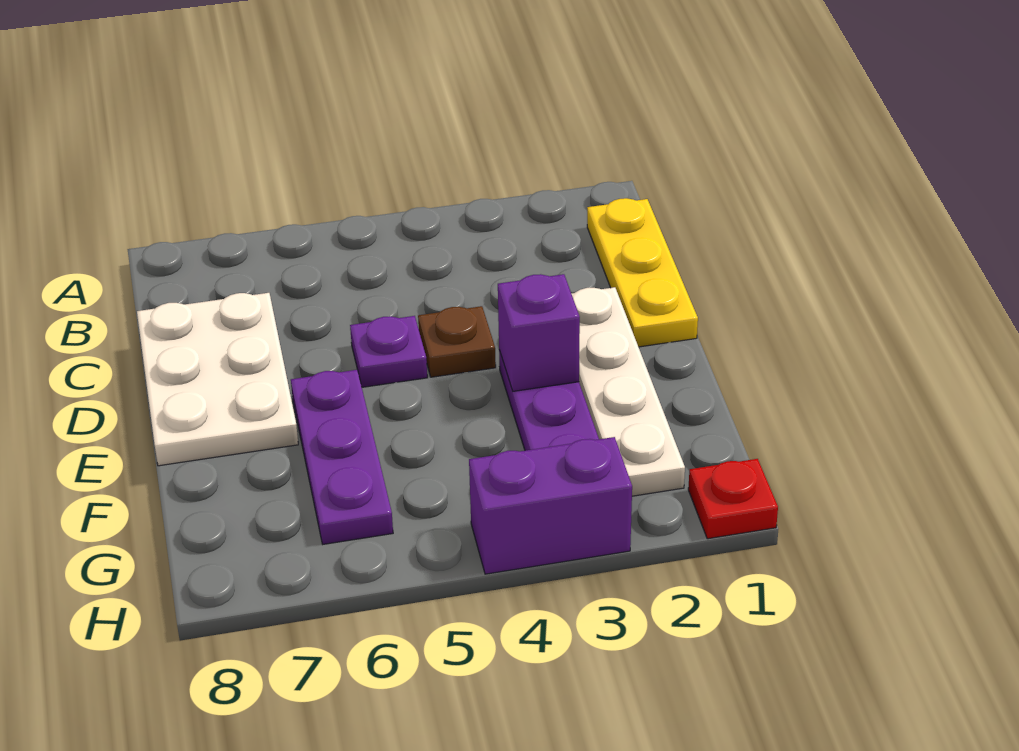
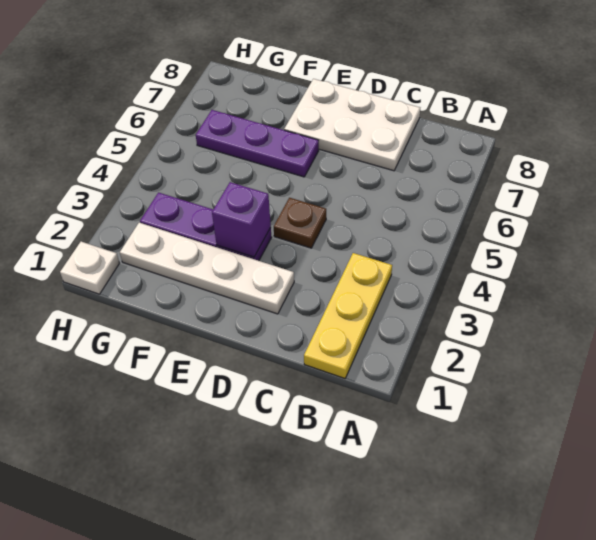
yellow plate B1:D1 level 1 -> yellow plate B1:B3 level 1
purple plate D5 level 1 -> none
red plate H1 level 1 -> white plate H1 level 1
purple brick H3:H4 level 1 -> none

